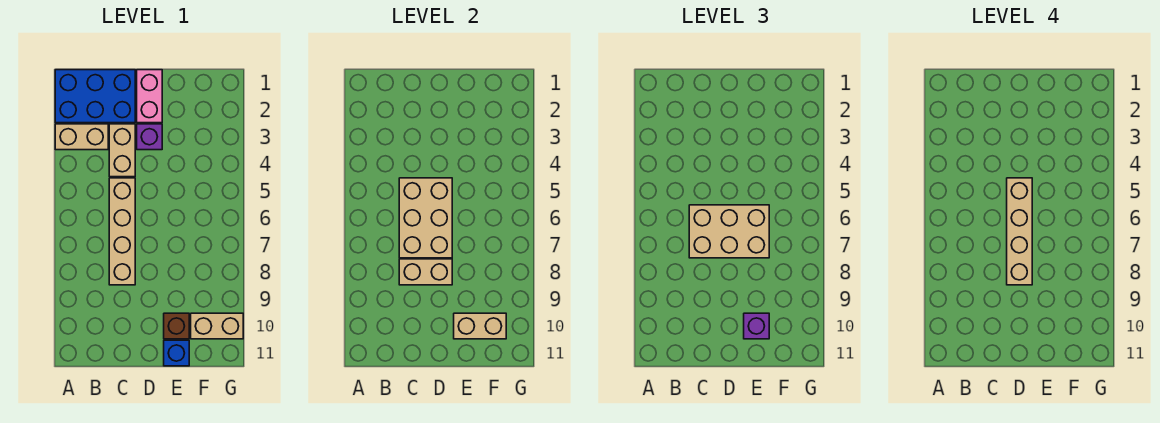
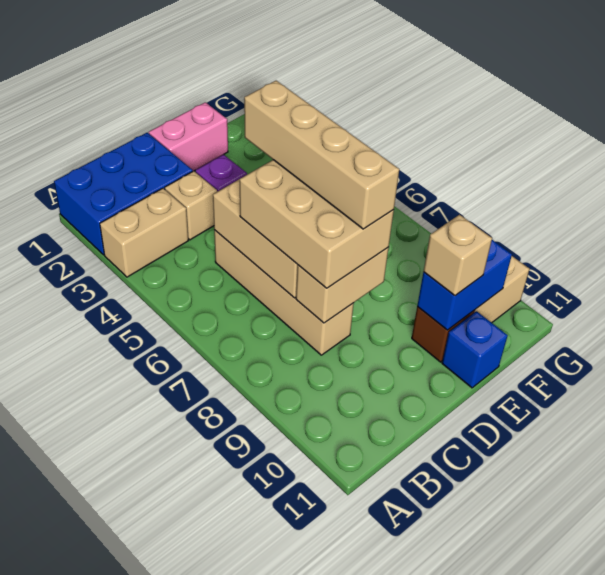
tan brick C3:C4 level 1 -> tan brick C3 level 1
tan brick C6:E7 level 3 -> tan brick C6:D8 level 3
pink brick D1:D2 level 1 -> pink brick D1:E1 level 1
tan brick E10:F10 level 2 -> blue brick E10:F10 level 2
purple brick E10 level 3 -> tan brick E10 level 3

